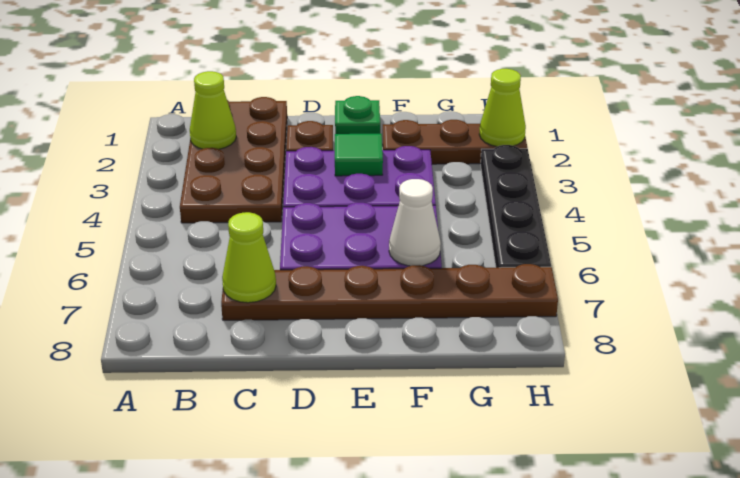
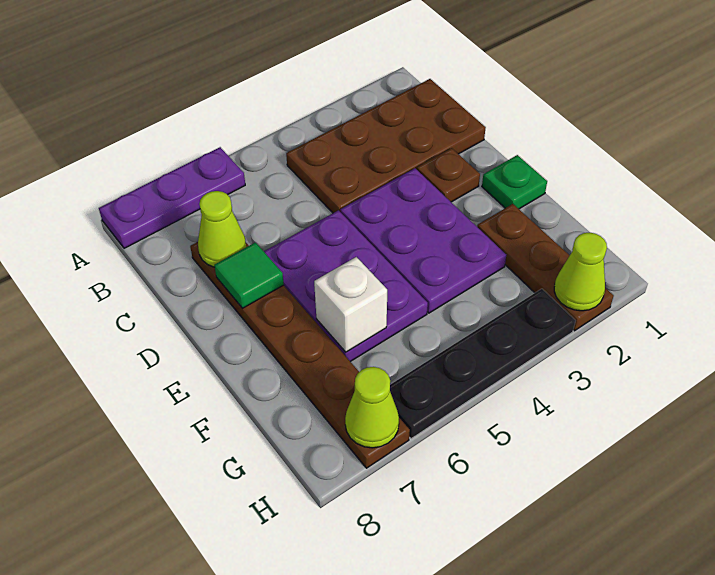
none -> purple plate A6:A8 level 1
lime cone B2 level 2 -> lime cone H7 level 2
green tile E3 level 2 -> green tile D7 level 2
white cone F6 level 2 -> white brick F6 level 2

